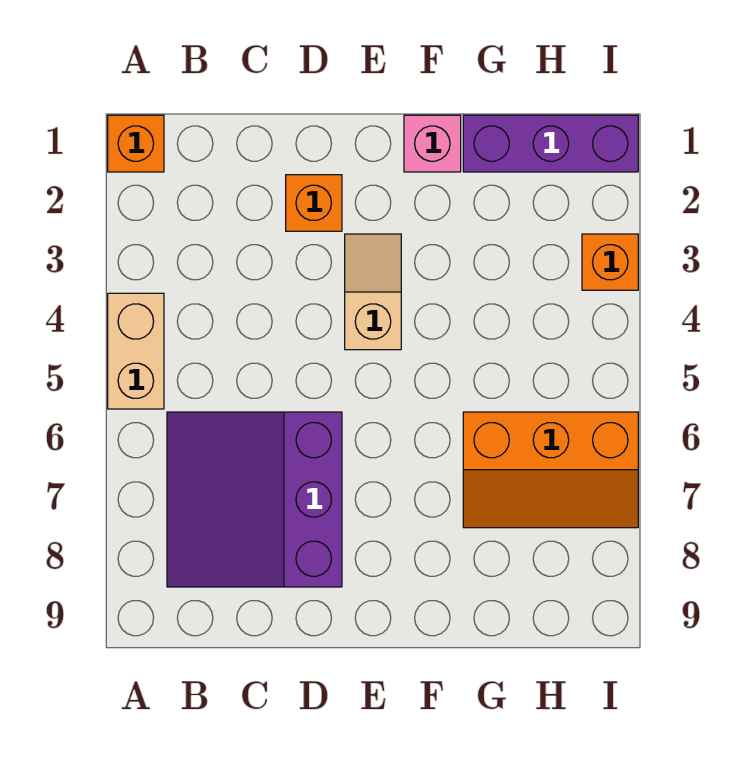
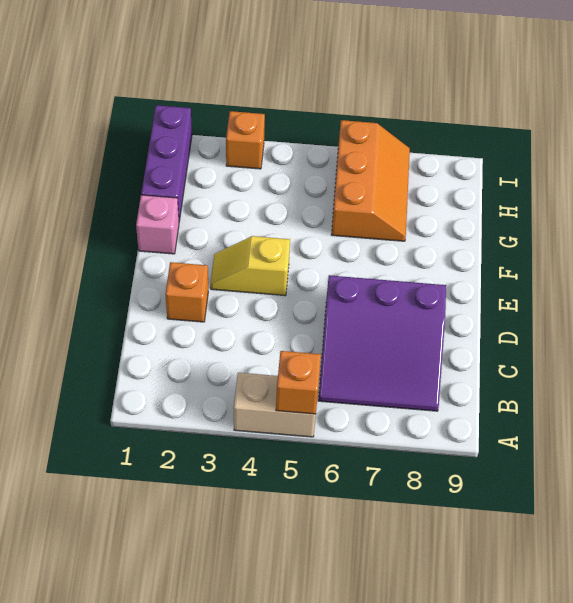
orange brick A1 level 1 -> orange brick A5 level 2
tan slope E3:E4 level 1 top 4 -> yellow slope E3:E4 level 1 top 4

